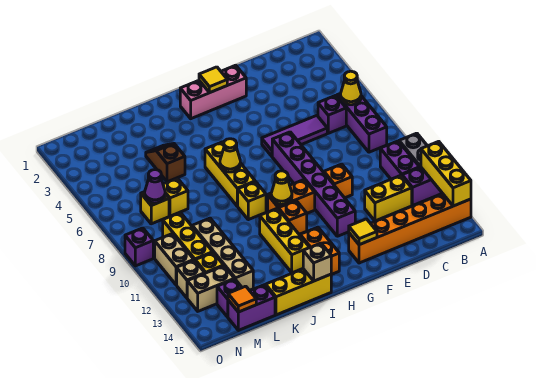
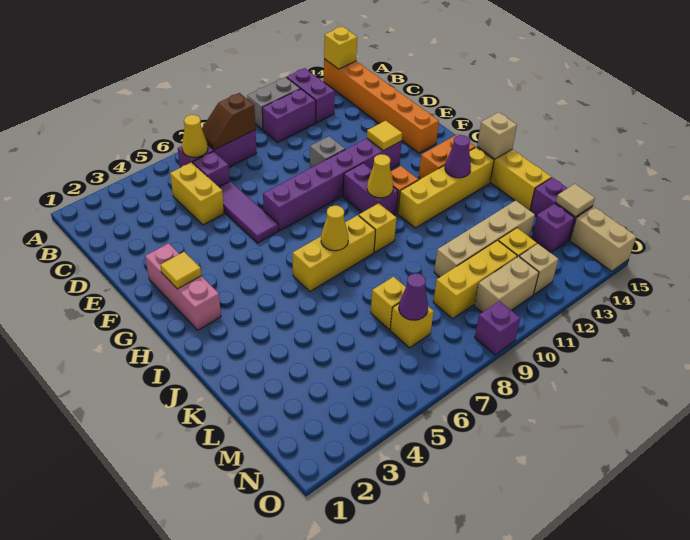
yellow brick A12:A14 level 2 -> yellow brick A14 level 2
yellow brick C12:D12 level 1 -> yellow brick C5:D5 level 1
orange brick E10 level 1 -> grey brick E10 level 1
yellow tile F14 level 2 -> yellow tile F12 level 2
orange brick G10:H10 level 1 -> purple brick G10:H10 level 1
yellow brick I11:I13 level 1 -> yellow brick I11:I14 level 1
none -> purple cone I13 level 2
brown slope K4:K5 level 1 top 5 -> brown slope B7:B8 level 2 top 8
tan brick M13:N13 level 1 -> tan brick N15:O15 level 1
orange tile M15 level 2 -> tan tile M15 level 2

